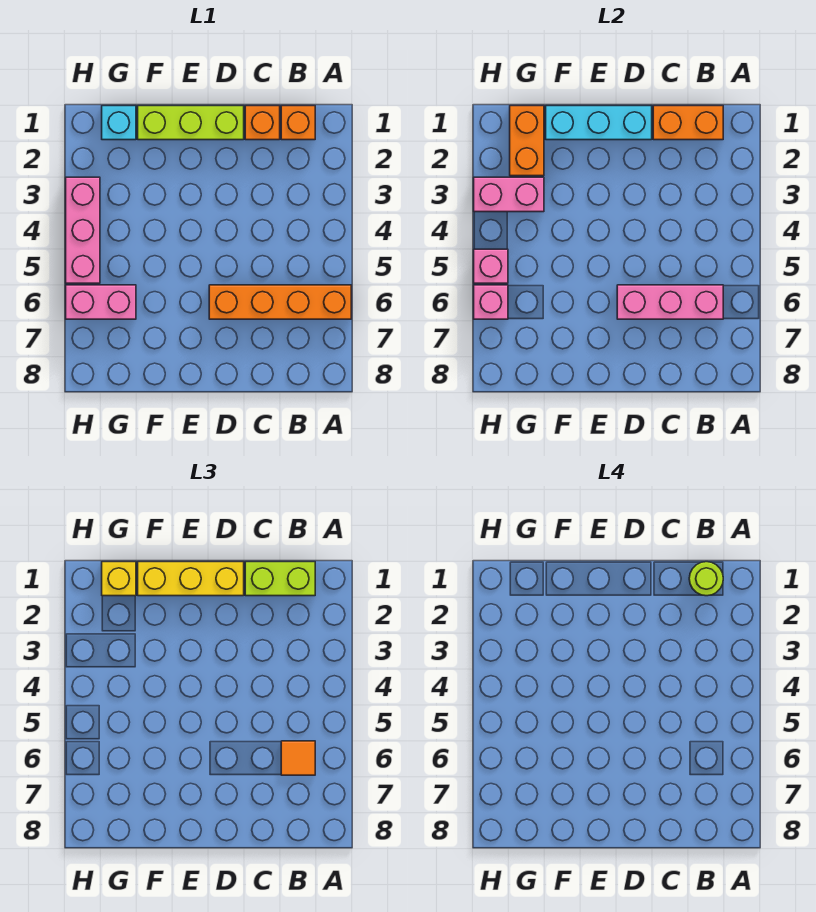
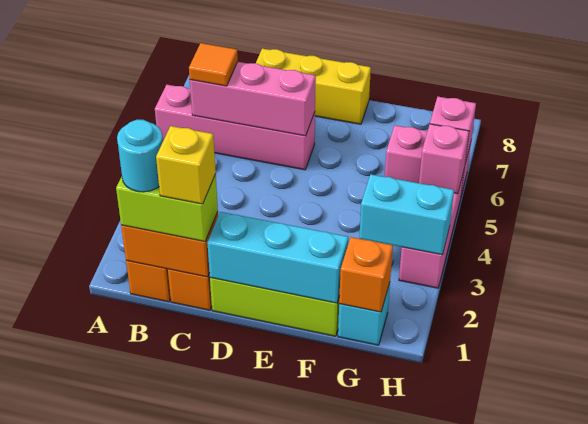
orange brick A6:D6 level 1 -> pink brick A6:D6 level 1
lime round brick B1 level 4 -> cyan round brick B1 level 4
yellow brick D1:F1 level 3 -> yellow brick C8:E8 level 1
orange brick G1:G2 level 2 -> orange brick G1 level 2
yellow brick G1 level 3 -> yellow brick C1 level 4
pink brick G3:H3 level 2 -> cyan brick G3:H3 level 2

